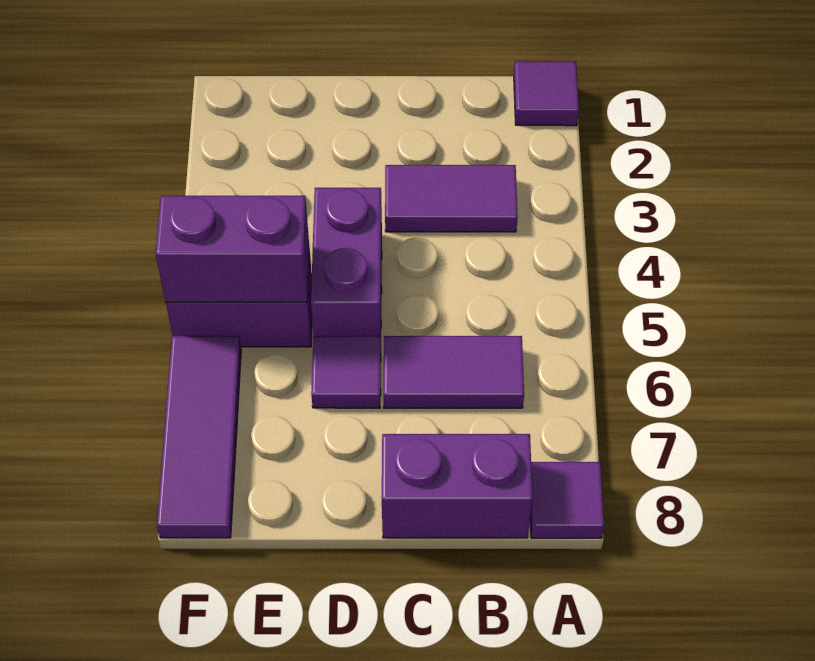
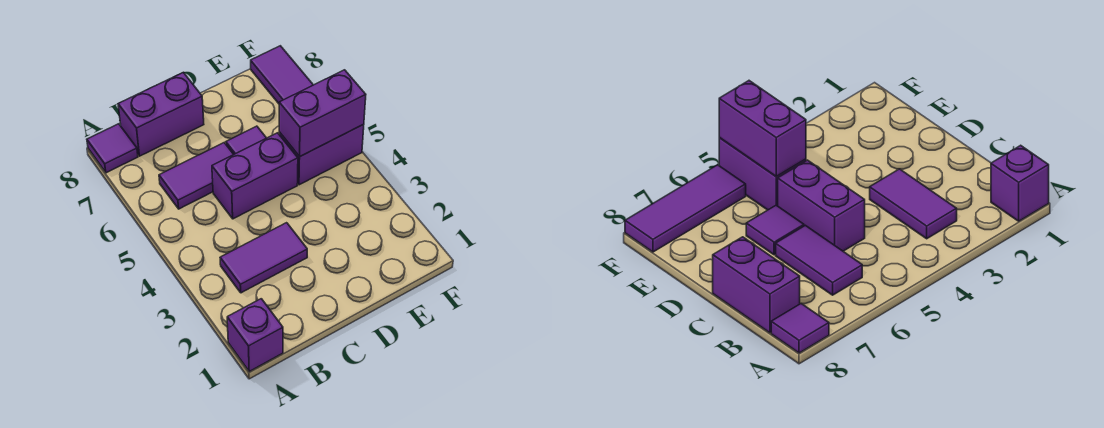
purple tile A1 level 1 -> purple brick A1 level 1
purple brick D4:D5 level 1 -> purple brick C5:D5 level 1

